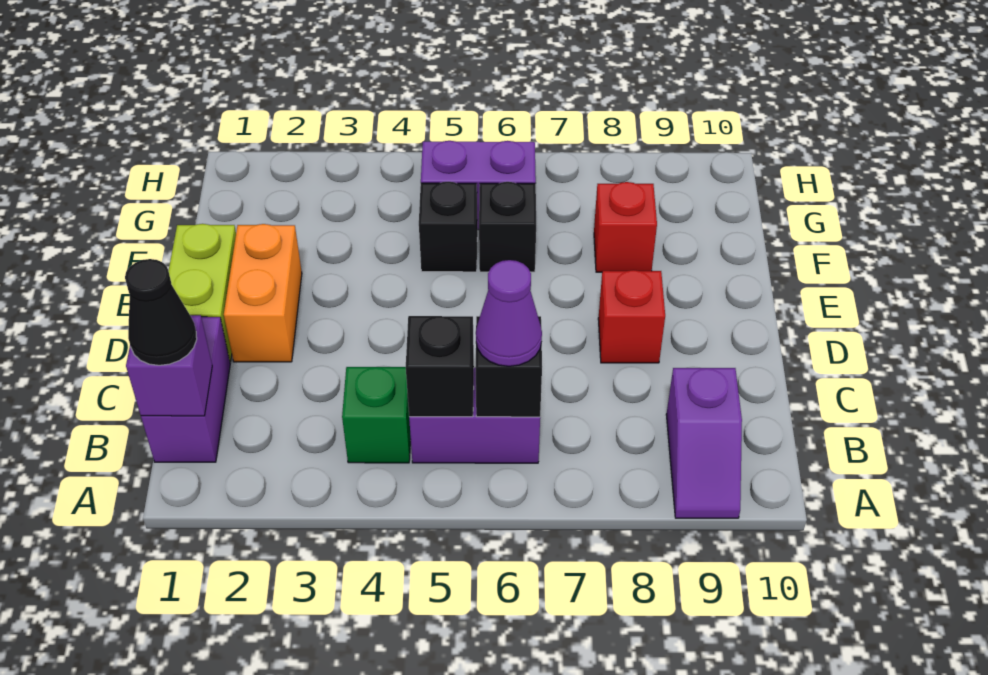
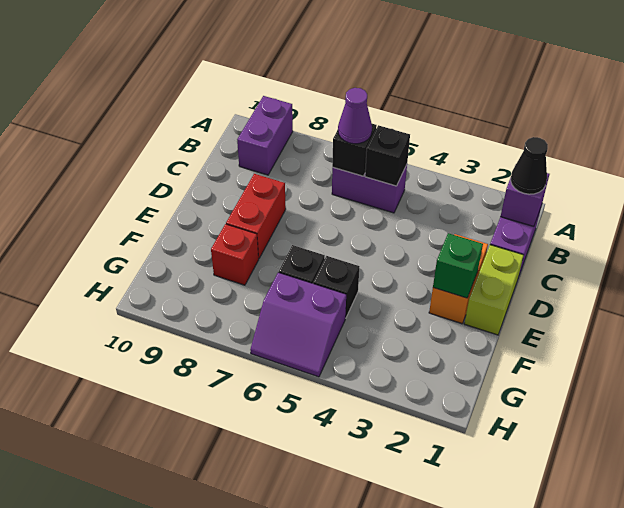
purple slope A9:B9 level 1 top B -> purple brick A9:B9 level 1
green brick B4 level 1 -> green brick E2 level 2
red brick D8 level 1 -> red brick D8:E8 level 1

